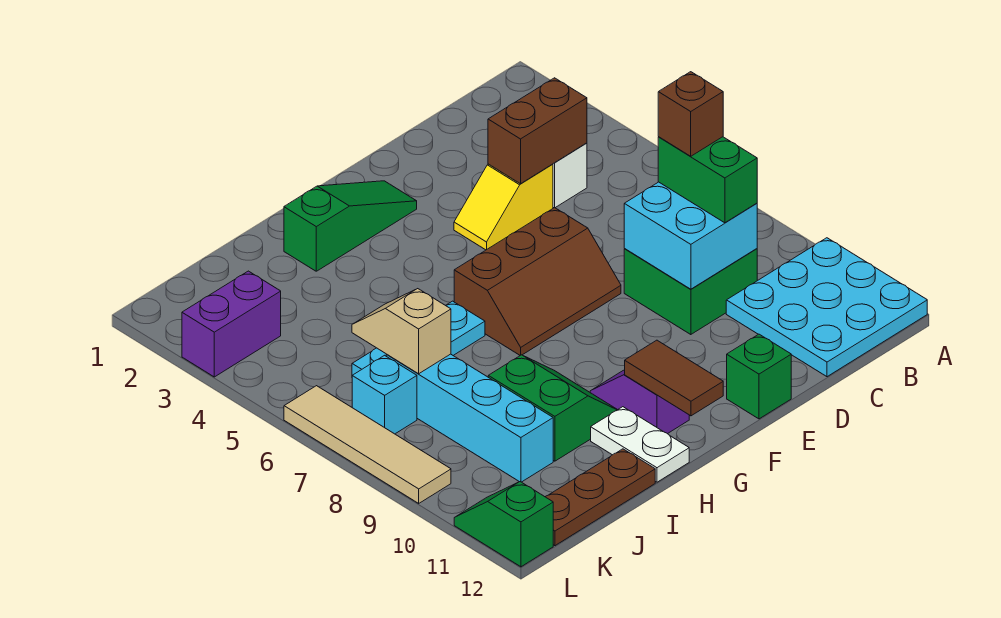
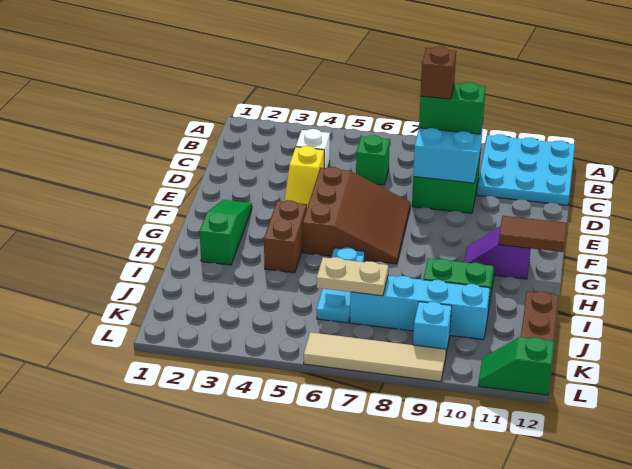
brown brick C4:D4 level 2 -> brown brick G4:H4 level 1
brown slope E6:G7 level 1 top 6 -> brown slope E5:G7 level 1 top 5
green brick E12 level 1 -> green brick C6 level 1
white plate H11:H12 level 1 -> none
tan slope J6:J7 level 2 top 7 -> tan plate J6:J7 level 2
purple brick K3:L3 level 1 -> none
cyan brick K7 level 1 -> cyan brick K9 level 1

